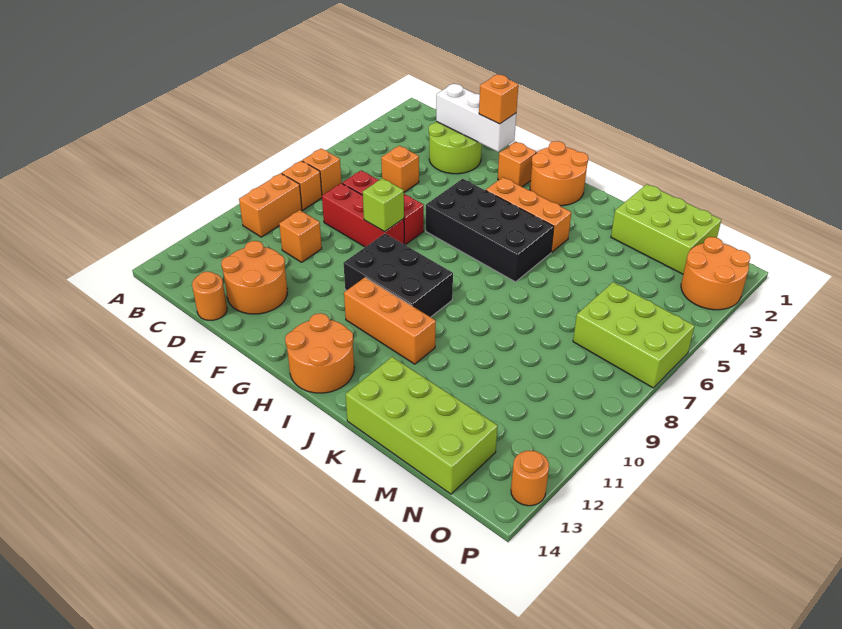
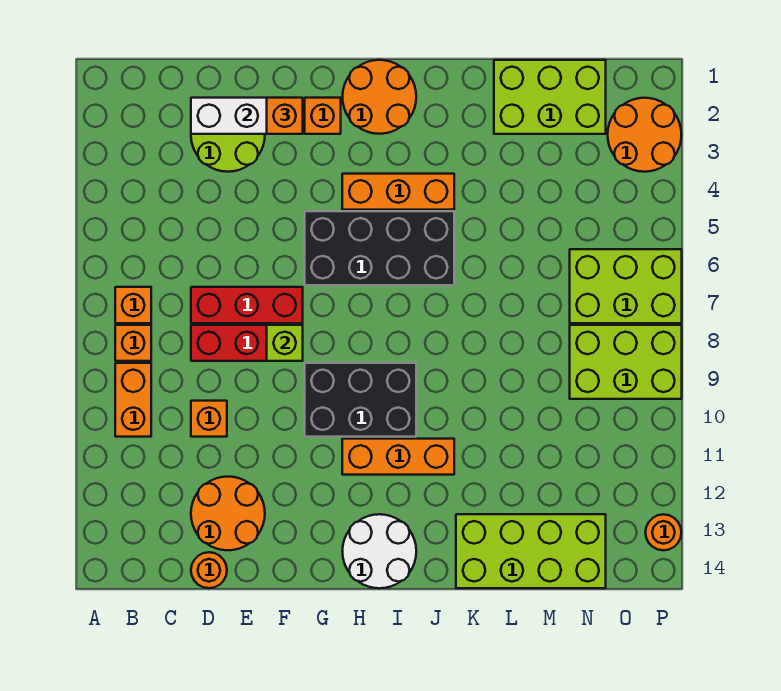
orange brick D5 level 1 -> none
orange round brick H13:I14 level 1 -> white round brick H13:I14 level 1
none -> lime brick N8:P9 level 1

